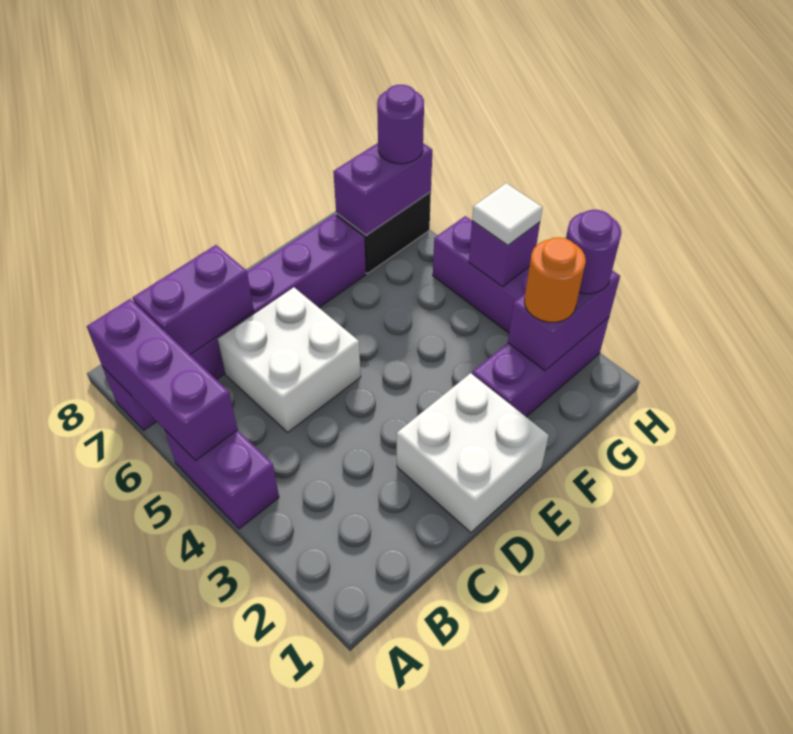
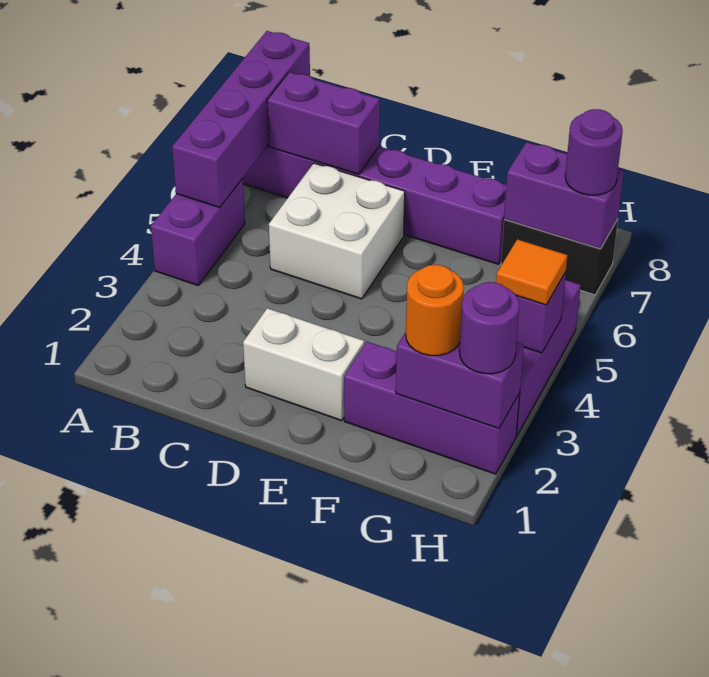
purple brick A5:A7 level 2 -> purple brick A5:A8 level 2
white brick D1:E2 level 1 -> white brick D2:E2 level 1
white tile H4 level 3 -> orange tile H4 level 3

